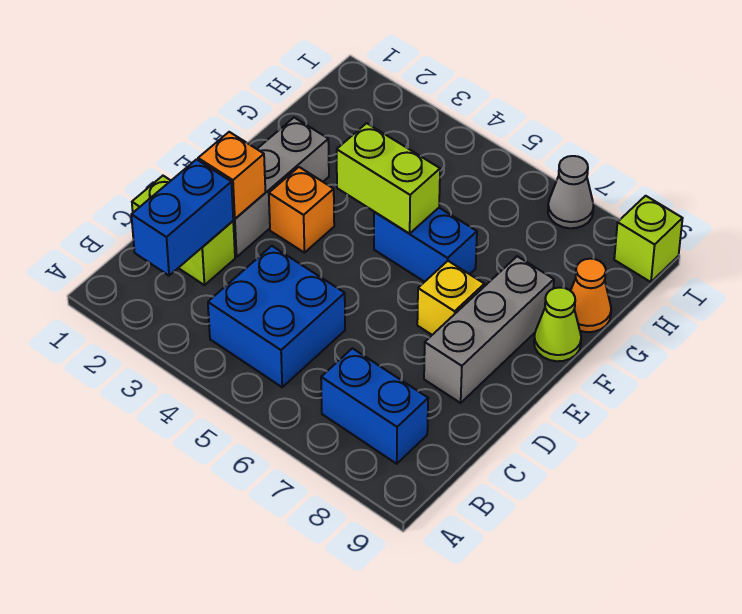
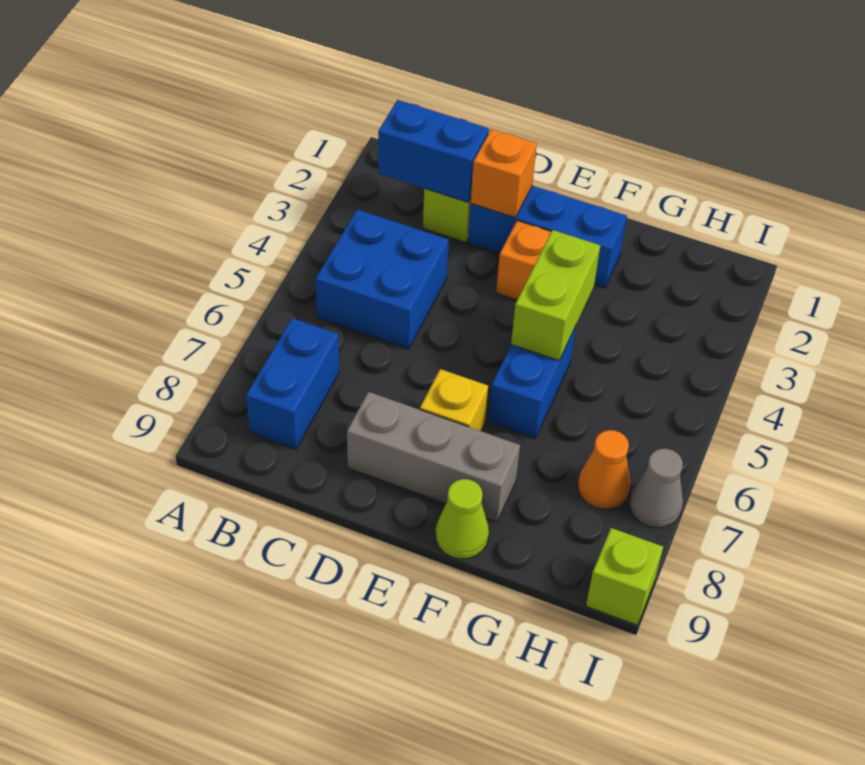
grey brick D2:F2 level 1 -> blue brick D2:F2 level 1
orange cone G9 level 1 -> orange cone H7 level 1

